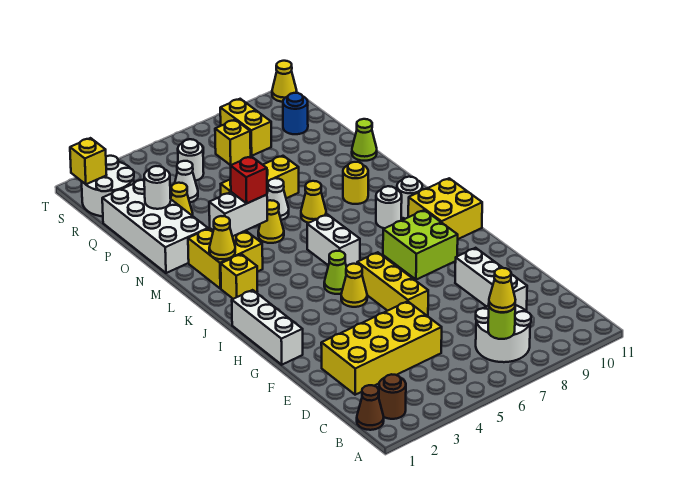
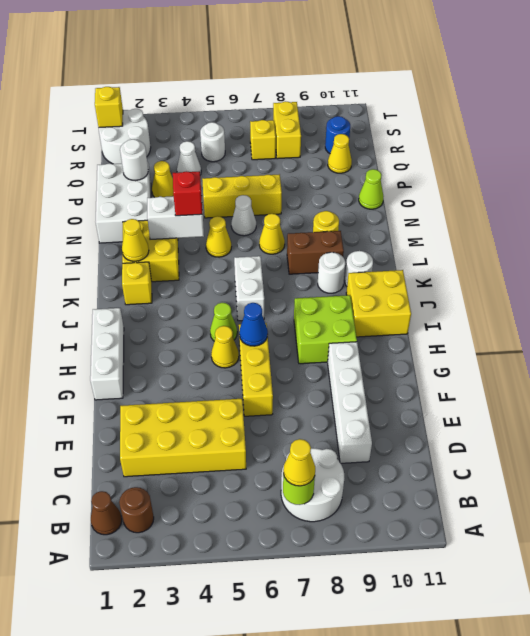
white brick D9:F9 level 1 -> white brick D9:G9 level 1
none -> blue cone H6 level 2
none -> brown brick L8:L9 level 1
white brick N1:Q2 level 1 -> white brick N1:P2 level 1
yellow cone T11 level 1 -> yellow cone Q10 level 1

